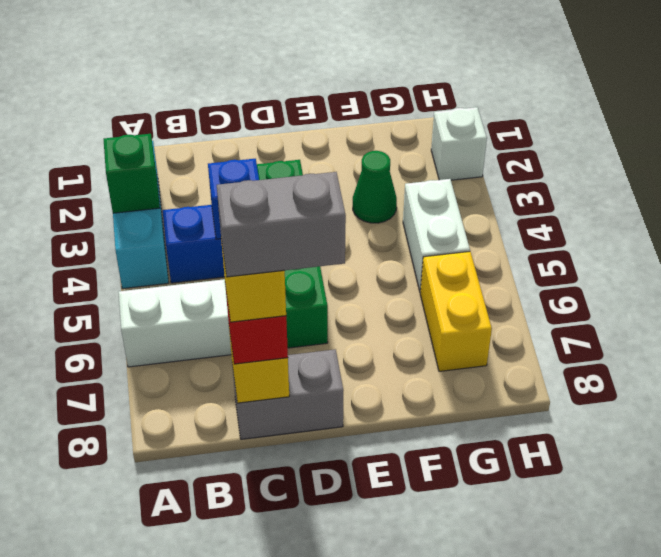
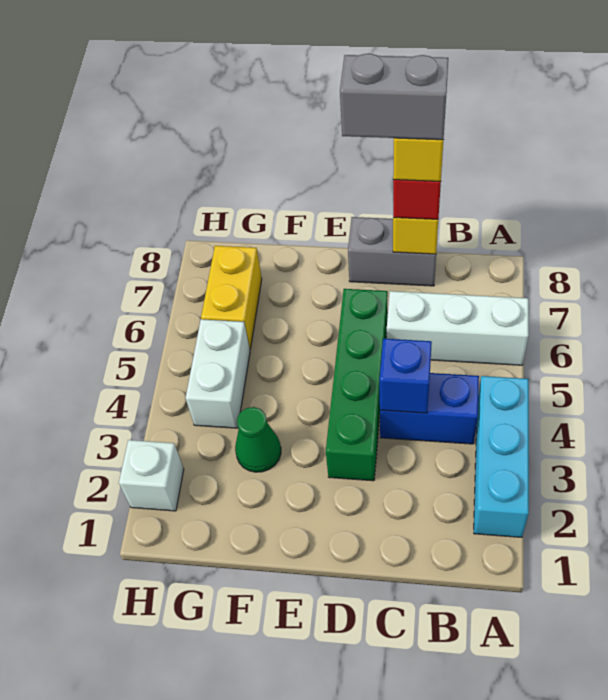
green brick A3 level 2 -> none

